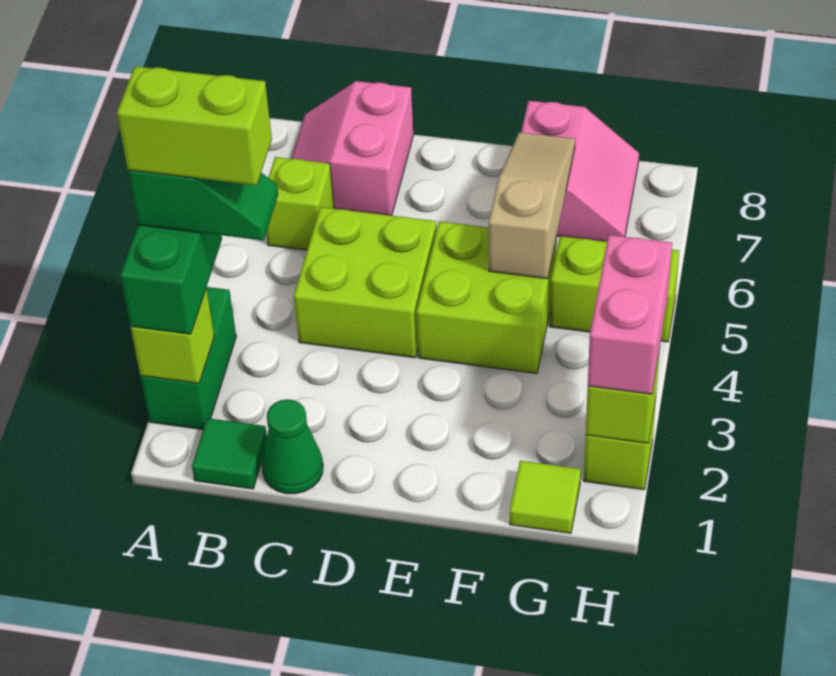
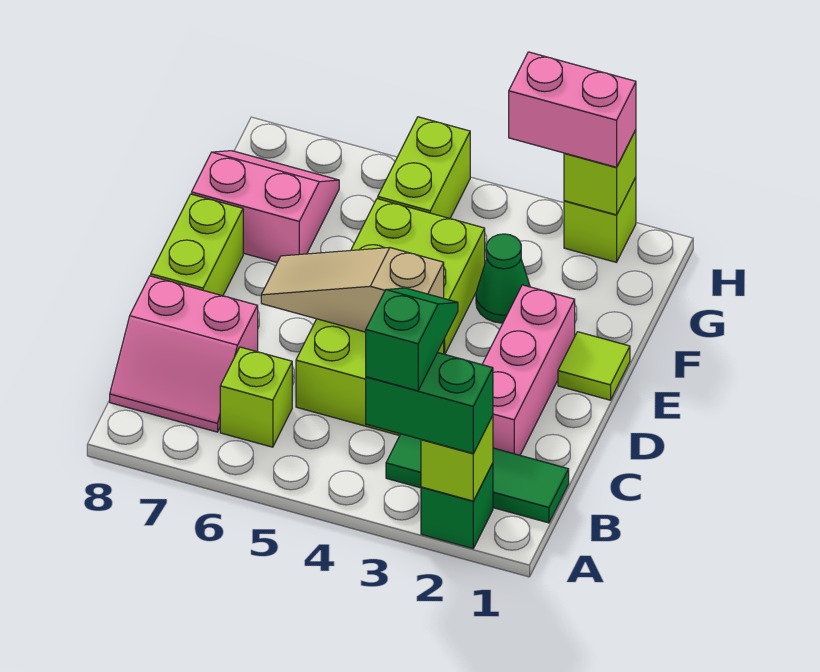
green brick A2:A3 level 1 -> green brick A2 level 1
lime brick A3:B3 level 5 -> lime brick D8:E8 level 1
green tile B1 level 1 -> green tile B1:B3 level 1
green cone C1 level 1 -> green cone F3 level 1
none -> pink brick C2:E2 level 1
tan slope F5:F7 level 2 top 5 -> tan slope D4:D6 level 2 top 4
lime tile G1 level 1 -> lime tile E1 level 1

